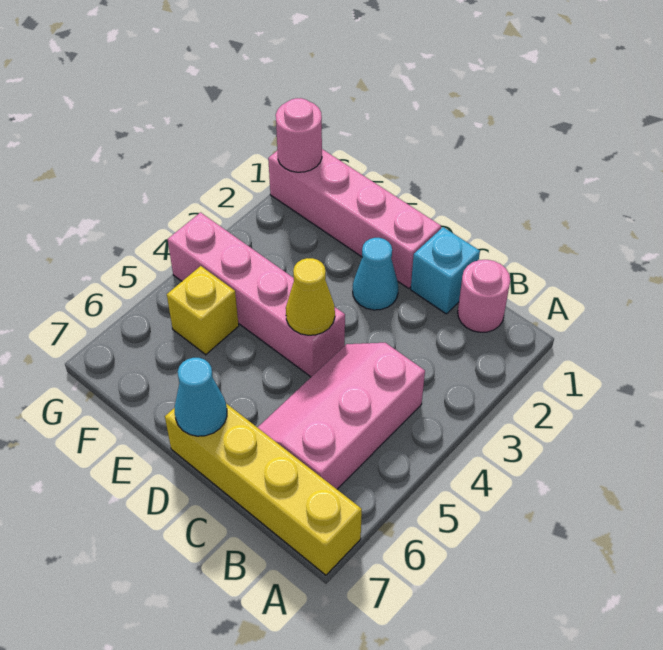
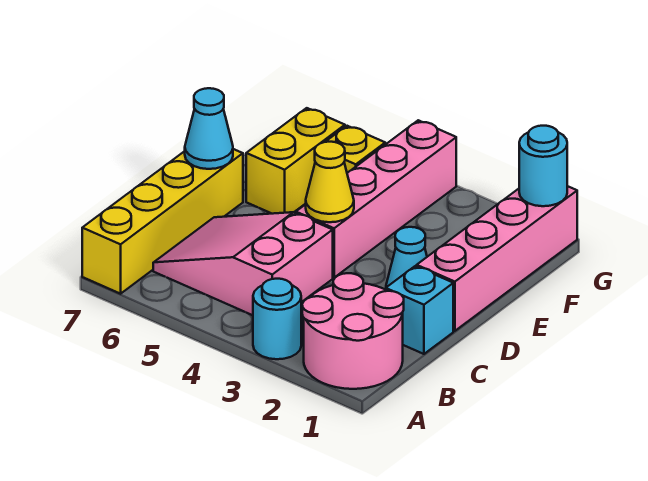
none -> cyan round brick A3 level 1
pink round brick B1 level 1 -> pink round brick A1:B2 level 1
pink slope B4:C6 level 1 top B -> pink slope B4:C6 level 1 top 4
none -> yellow brick E6:F6 level 1
pink round brick G1 level 2 -> cyan round brick G1 level 2

